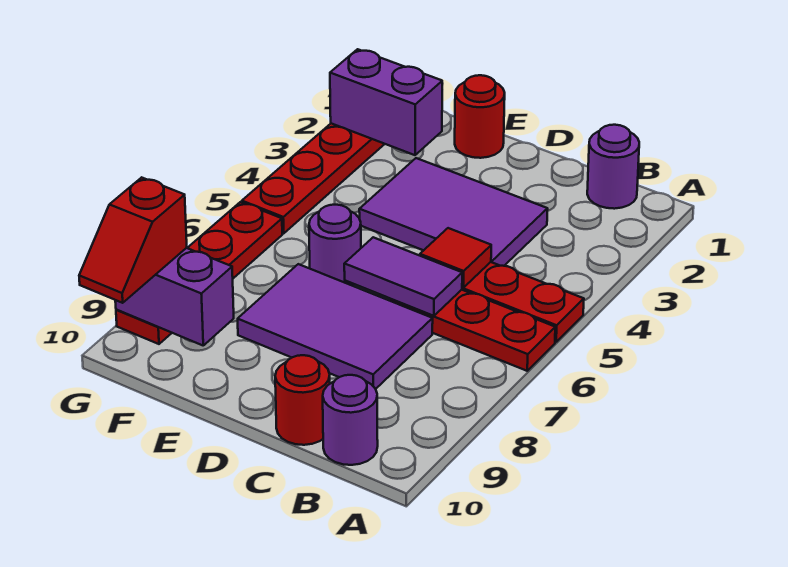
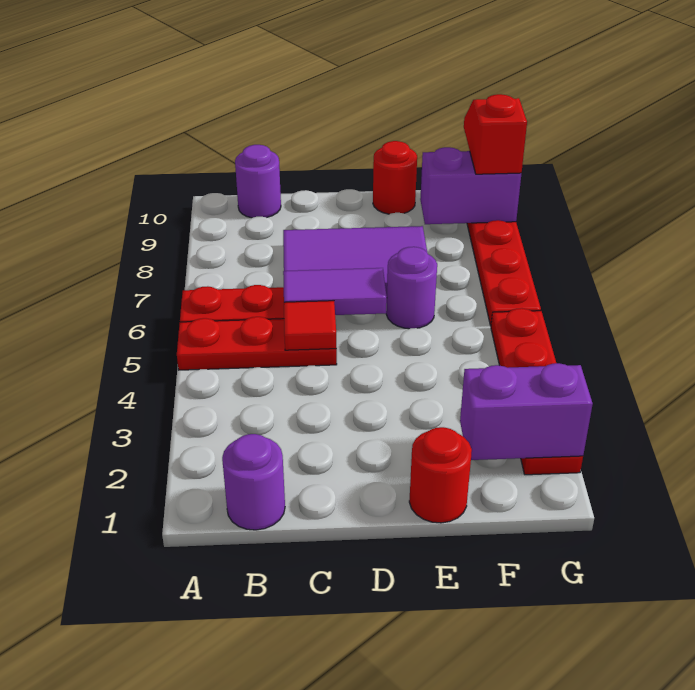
purple tile C3:E4 level 1 -> none
red round brick C10 level 1 -> red round brick E10 level 1

